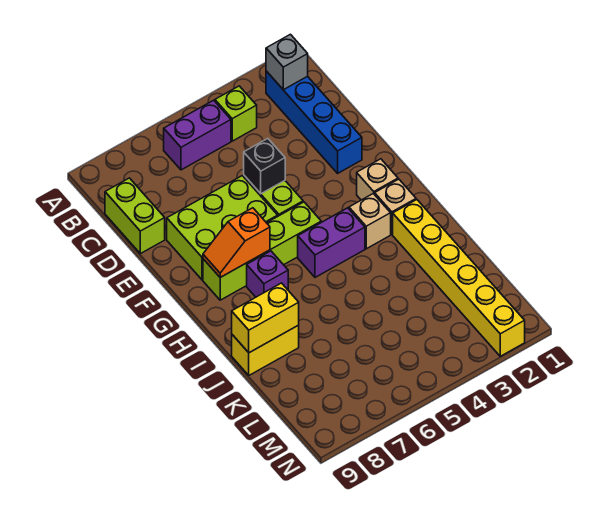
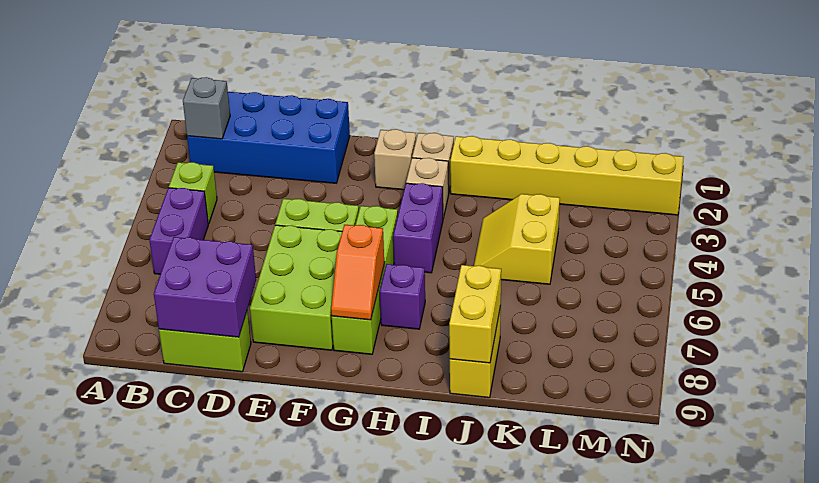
blue brick B2:E2 level 1 -> blue brick B1:E2 level 1
none -> purple brick C8:D9 level 2
black brick E5 level 2 -> none
none -> yellow slope J4:K5 level 1 top K

